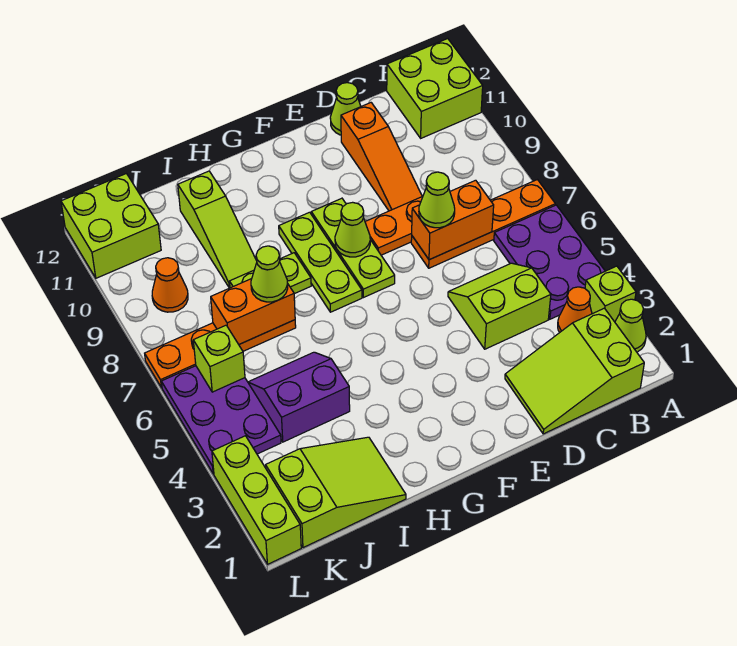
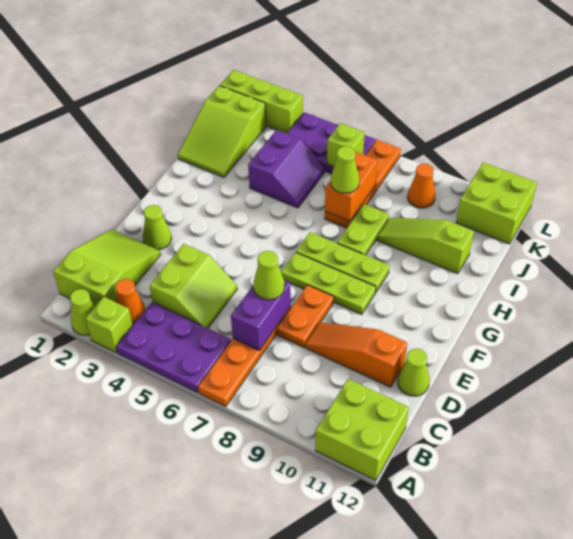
orange brick C7:D7 level 2 -> purple brick C7:D7 level 2
lime cone F8 level 2 -> lime cone E2 level 1

